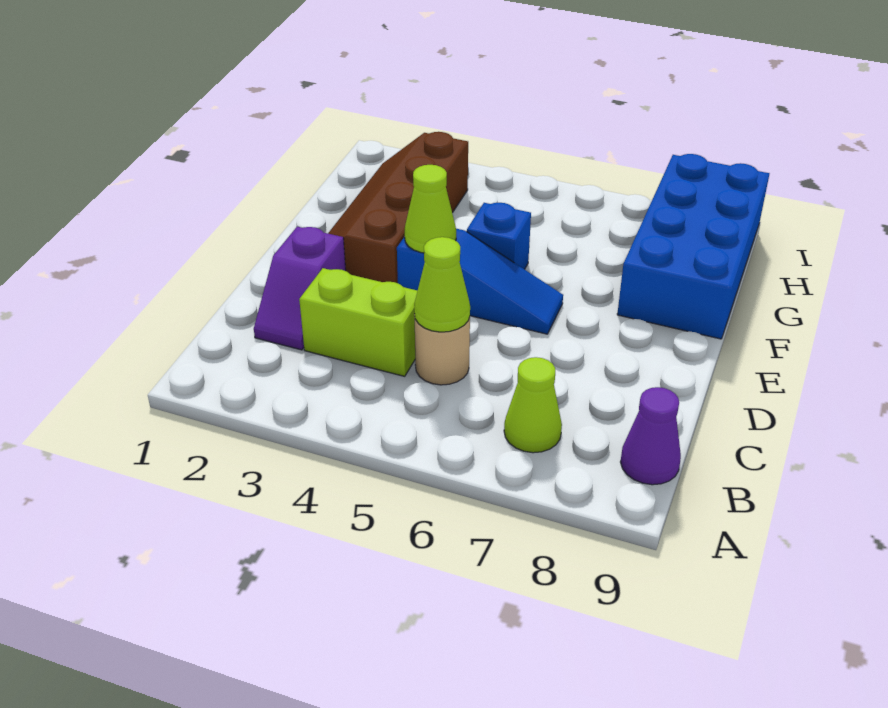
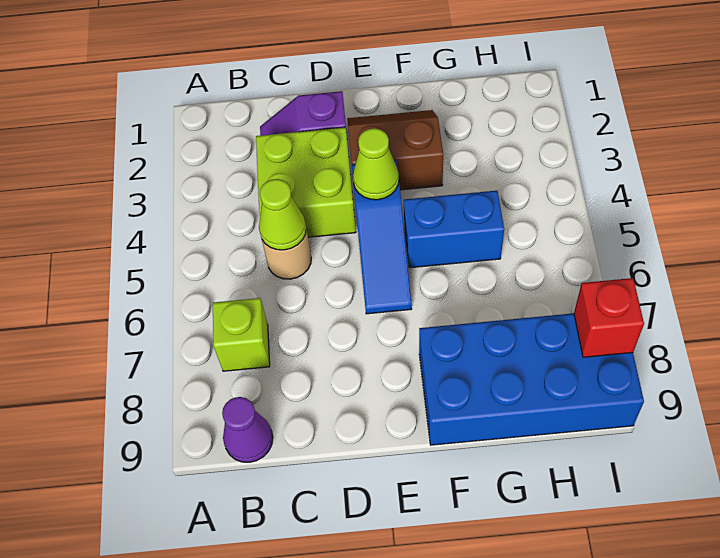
lime cone B7 level 1 -> lime brick B7 level 1
lime brick C3:C4 level 1 -> lime brick C3:D4 level 1
brown slope E2:H3 level 1 top 3 -> brown slope E2:F3 level 1 top 3
blue brick F5 level 1 -> blue brick F5:G5 level 1
none -> red brick I8 level 2

